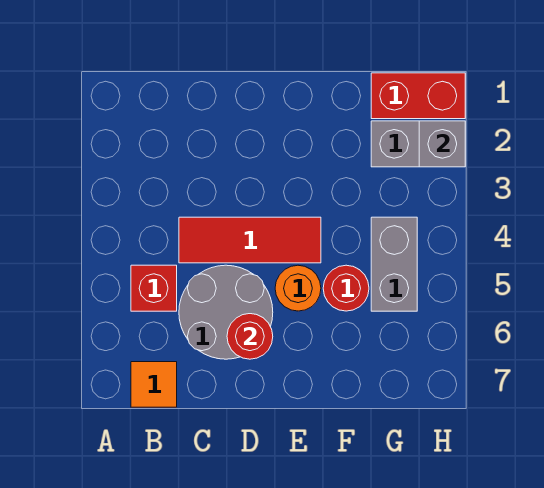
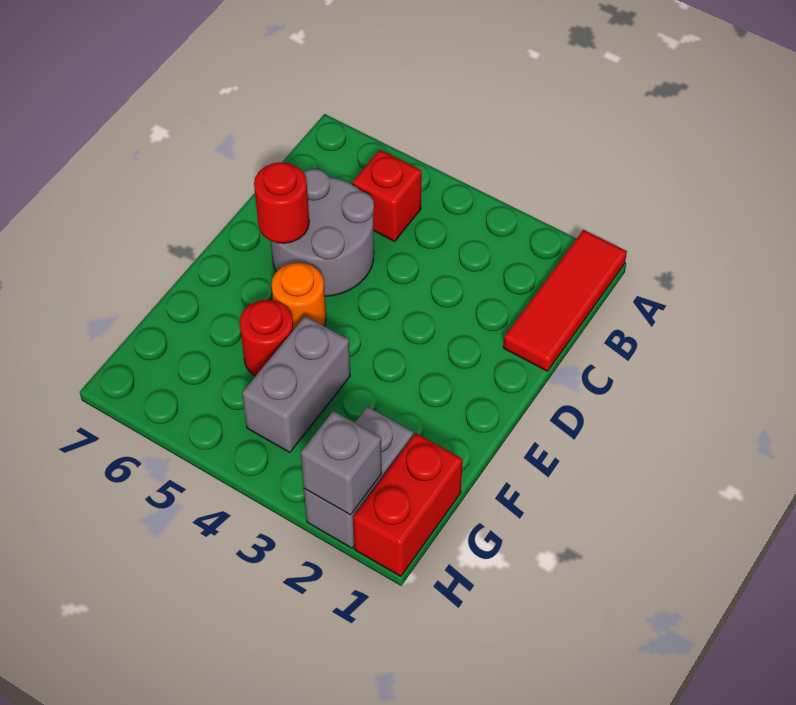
orange tile B7 level 1 -> none
red tile C4:E4 level 1 -> red tile A1:C1 level 1
grey brick G4:G5 level 1 -> grey brick F4:G4 level 1

